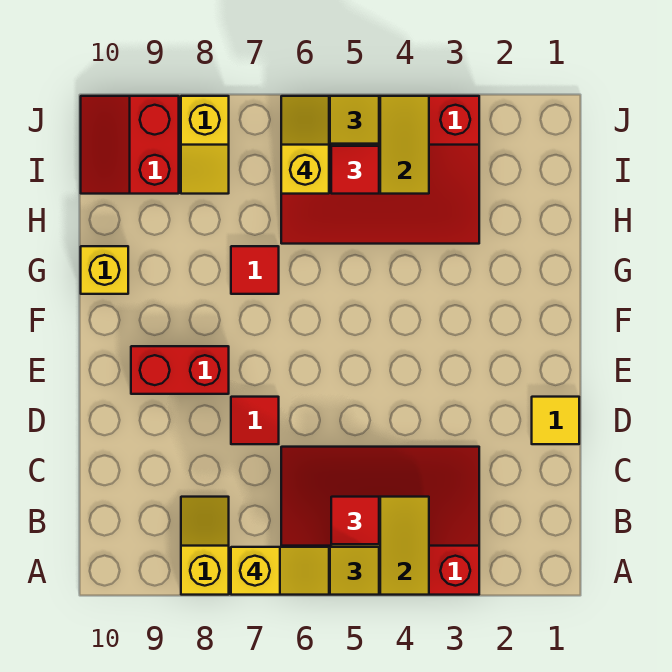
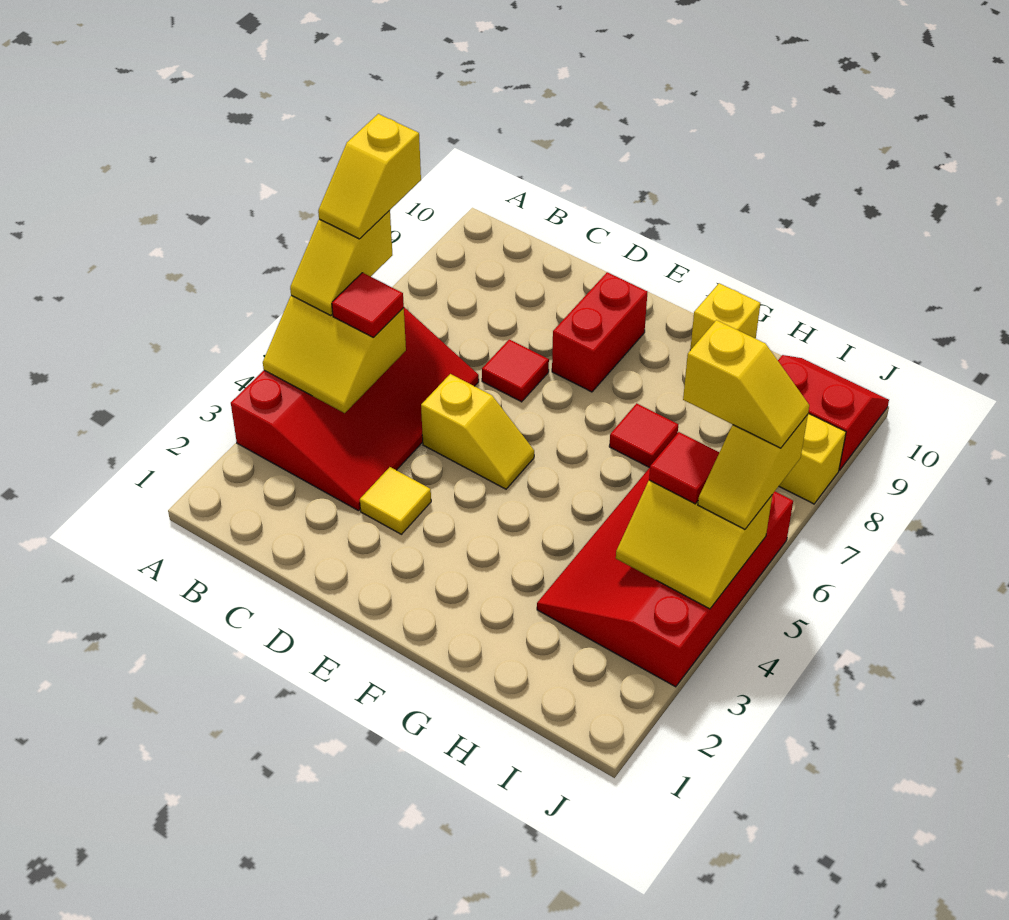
yellow slope A8:B8 level 1 top A -> yellow slope D5:E5 level 1 top D
yellow tile D1 level 1 -> yellow tile D3 level 1

